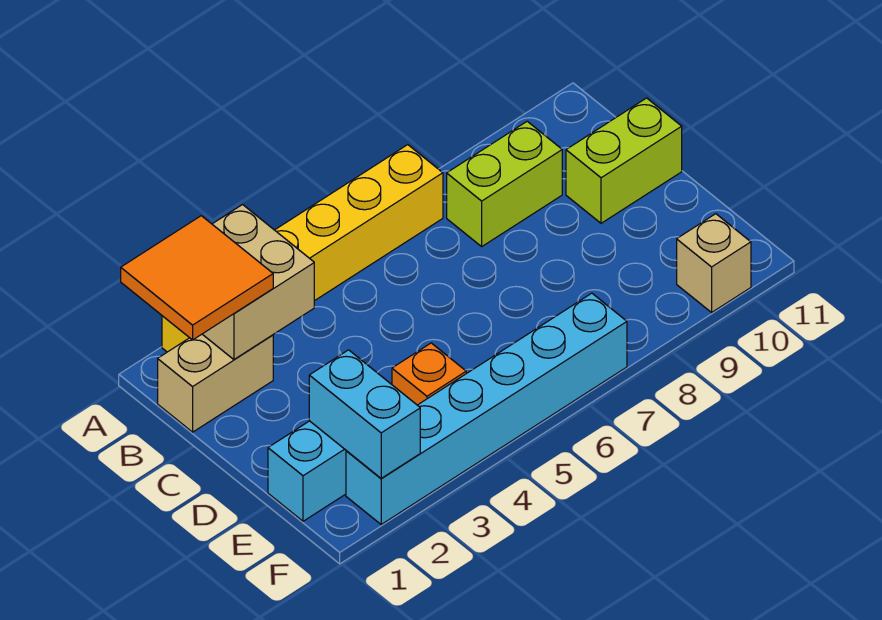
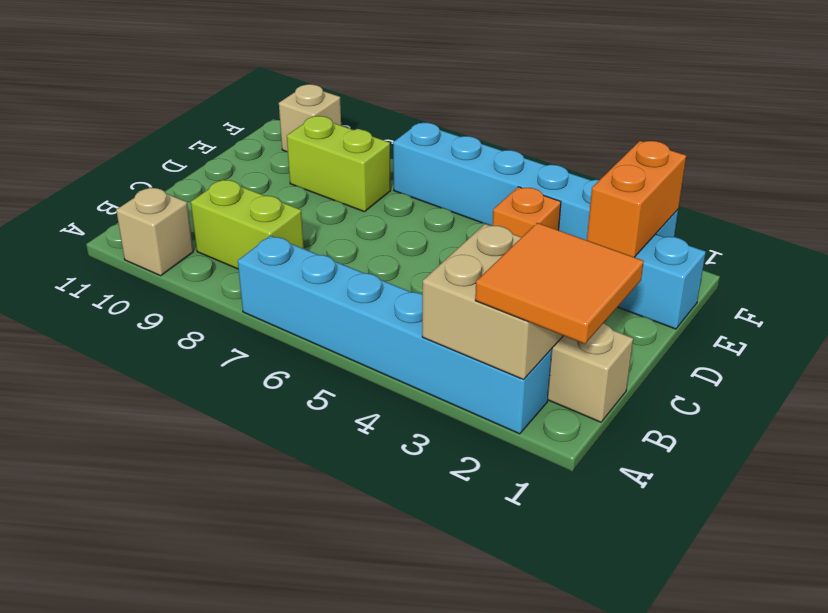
yellow brick A2:A7 level 1 -> cyan brick A2:A7 level 1
none -> tan brick A10 level 1
lime brick C10:C11 level 1 -> lime brick E8:E9 level 1
cyan brick E2:F2 level 2 -> orange brick E2:F2 level 2

